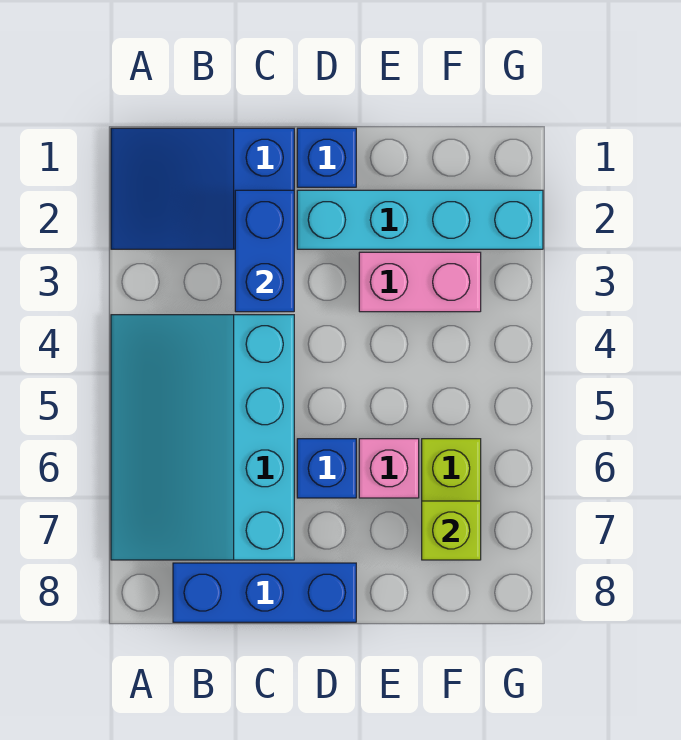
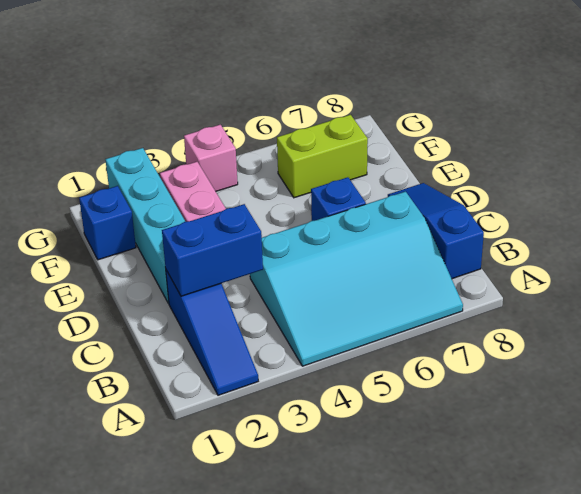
blue slope A1:C2 level 1 top C -> blue slope A2:C2 level 1 top C
blue brick B8:D8 level 1 -> blue slope B8:D8 level 1 top B
blue brick D1 level 1 -> blue brick F1 level 1
pink brick E6 level 1 -> pink brick G4 level 1
lime brick F7 level 2 -> none

